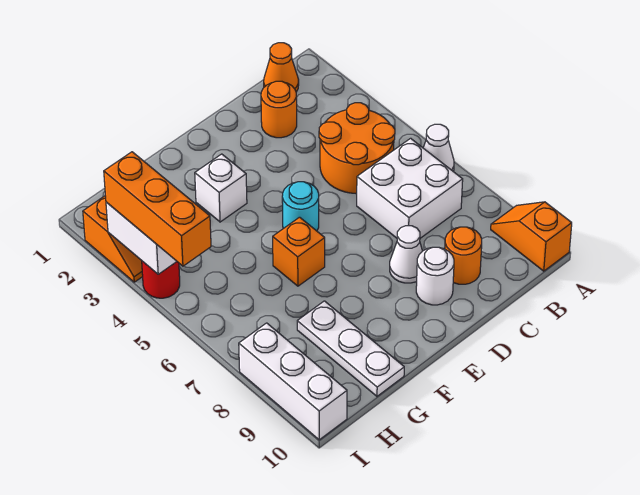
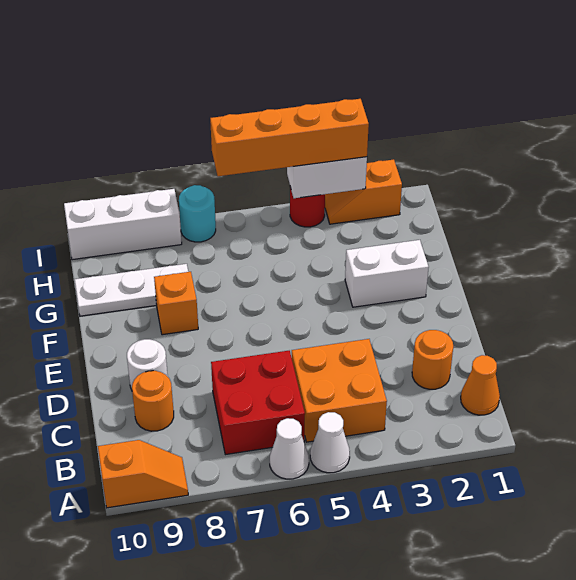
orange round brick B4:C5 level 1 -> orange brick B4:C5 level 1
white brick B6:C7 level 1 -> red brick B6:C7 level 1
white cone D8 level 1 -> white cone A5 level 1
cyan round brick E5 level 1 -> cyan round brick I7 level 1
white brick F3 level 1 -> white brick F2:F3 level 1
orange brick F6 level 1 -> orange brick F8 level 1
orange brick I3:I5 level 3 -> orange brick I3:I6 level 3

